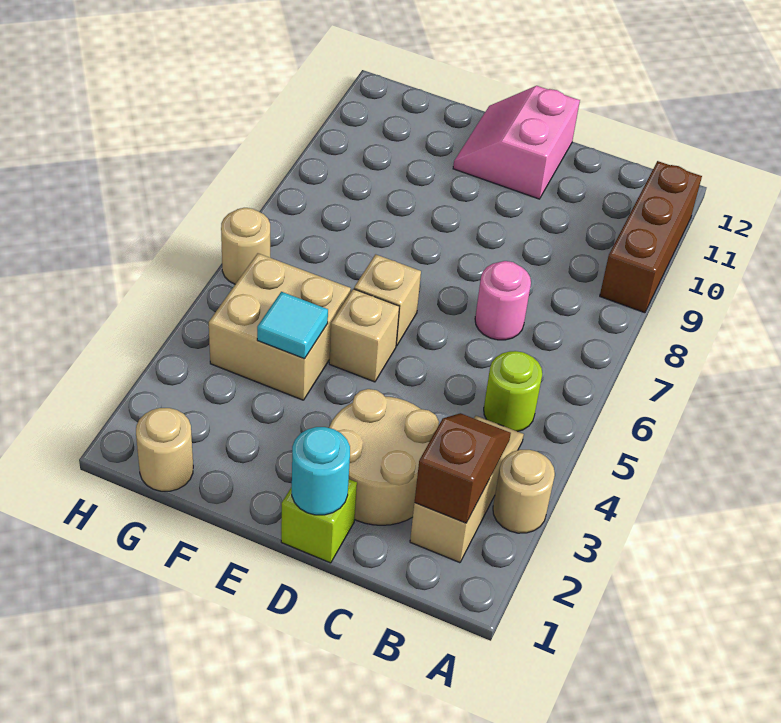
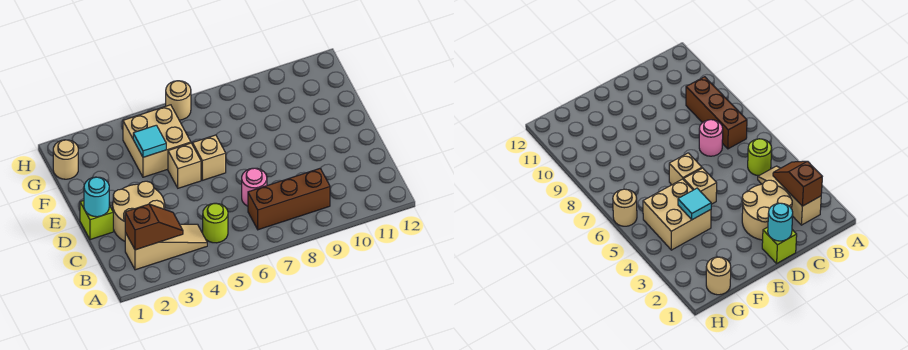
tan round brick A3 level 1 -> none
brown brick A9:A11 level 1 -> brown brick B7:B9 level 1
pink slope D11:E12 level 1 top D -> none

